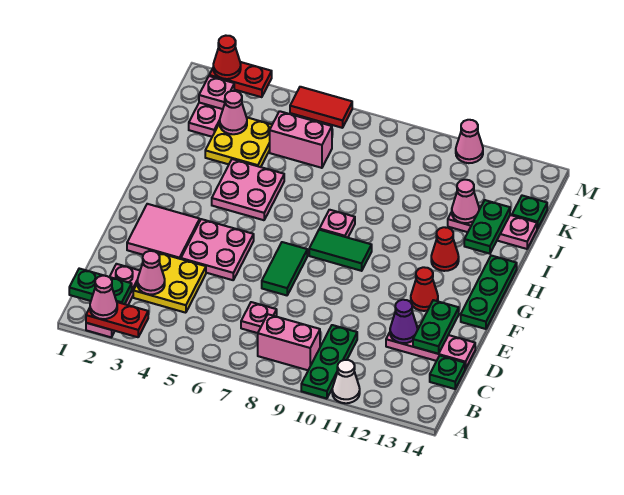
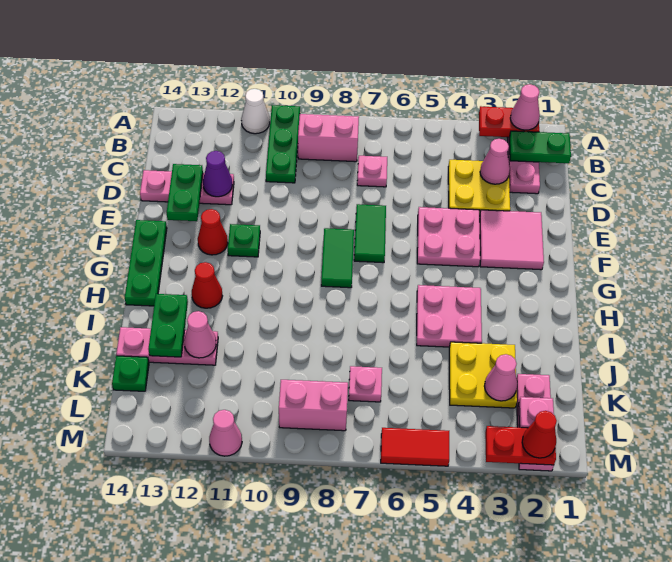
green plate C14 level 1 -> green plate F11 level 1
green tile G8:G9 level 1 -> green tile F8:G8 level 1
pink plate H8 level 1 -> pink plate K7 level 1
pink brick K5:K6 level 1 -> pink brick L8:L9 level 1

